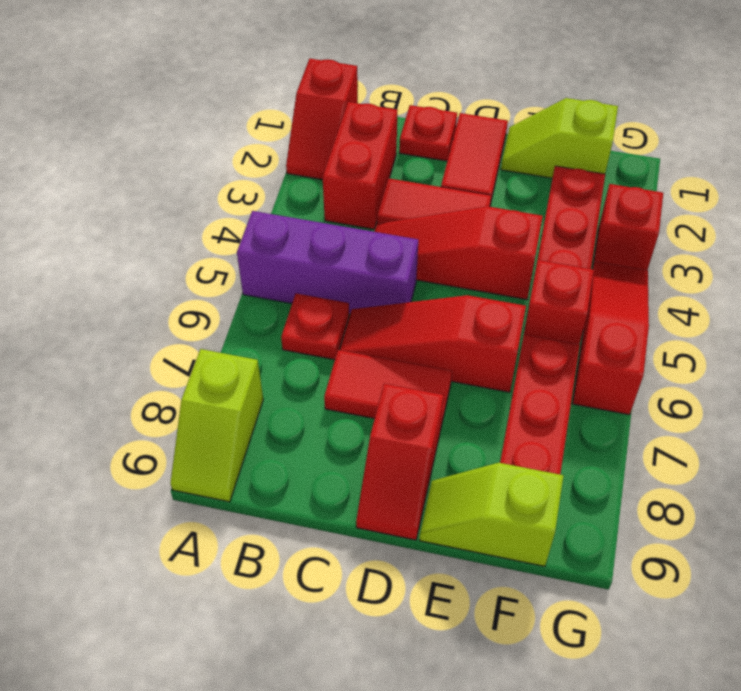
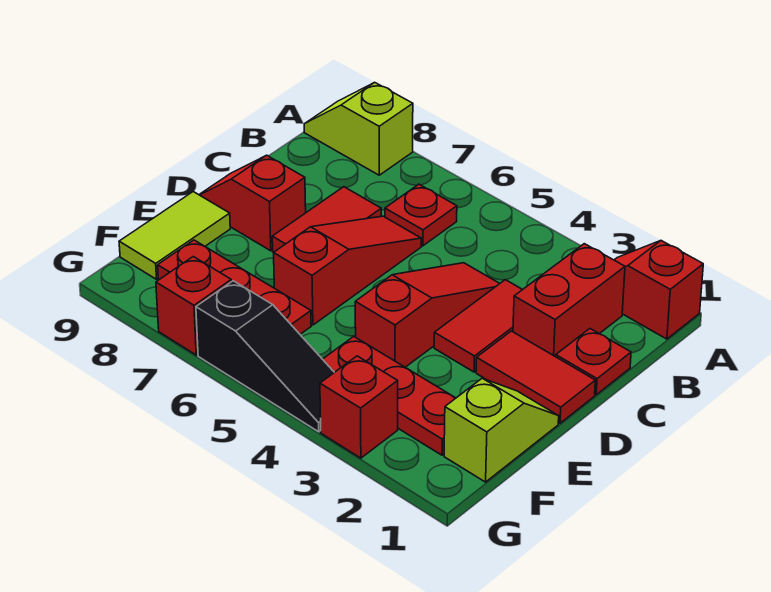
purple brick A5:C5 level 1 -> none
red brick B2:B3 level 1 -> red brick B2:C2 level 1
lime slope E9:F9 level 1 top F -> lime tile E9:F9 level 1
red brick F5 level 1 -> red brick G7 level 1
red slope G4:G6 level 1 top 6 -> black slope G4:G6 level 1 top 6

